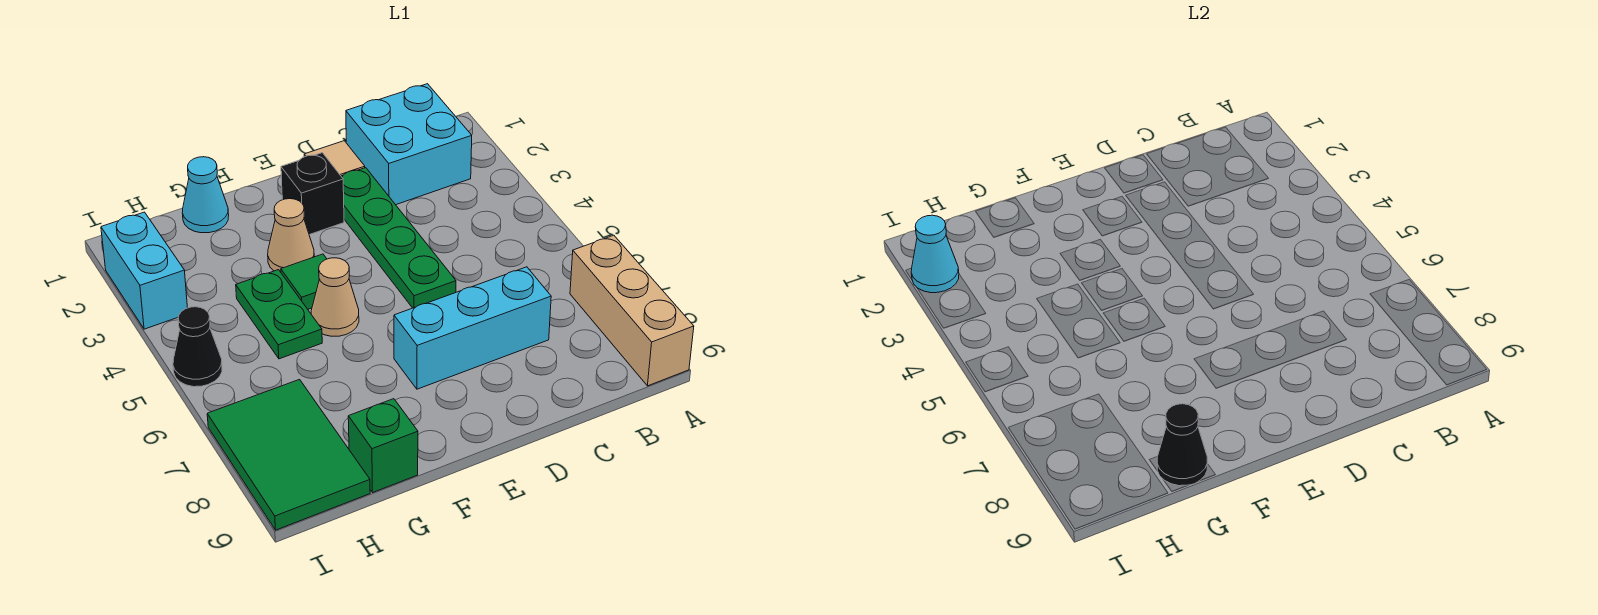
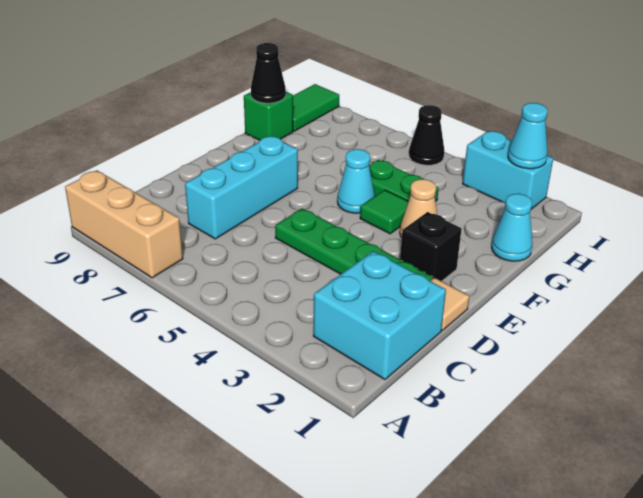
tan cone F5 level 1 -> cyan cone F5 level 1
green tile H7:I9 level 1 -> green tile H9:I9 level 1

